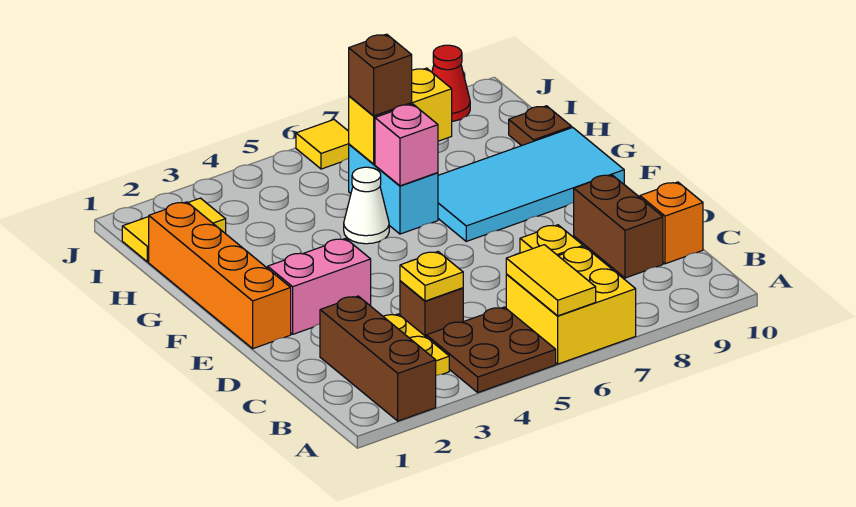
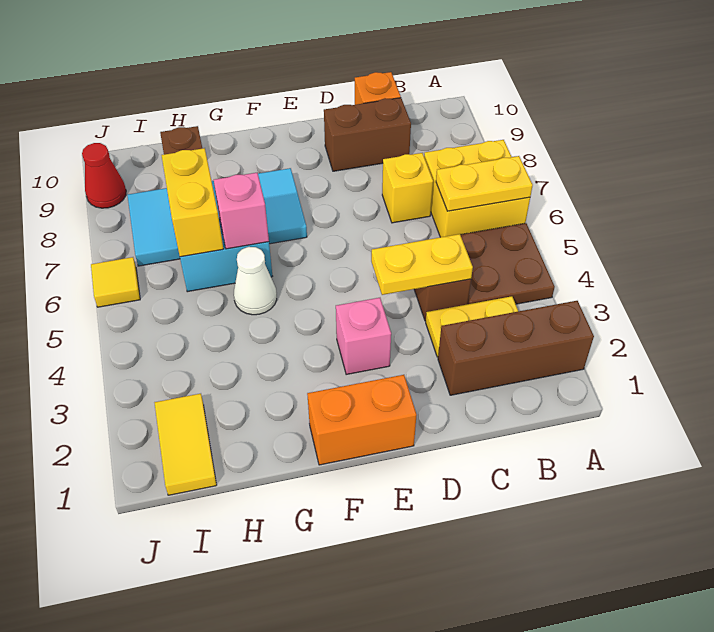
yellow tile A6:B6 level 2 -> yellow plate A6:B6 level 2
yellow plate C4 level 2 -> yellow plate C4:D4 level 2
orange brick E1:H1 level 1 -> orange brick E1:F1 level 1
pink brick E2:E3 level 1 -> pink brick E3 level 1
cyan tile F7:G10 level 1 -> cyan tile F7:I8 level 1
brown brick H6 level 3 -> none

